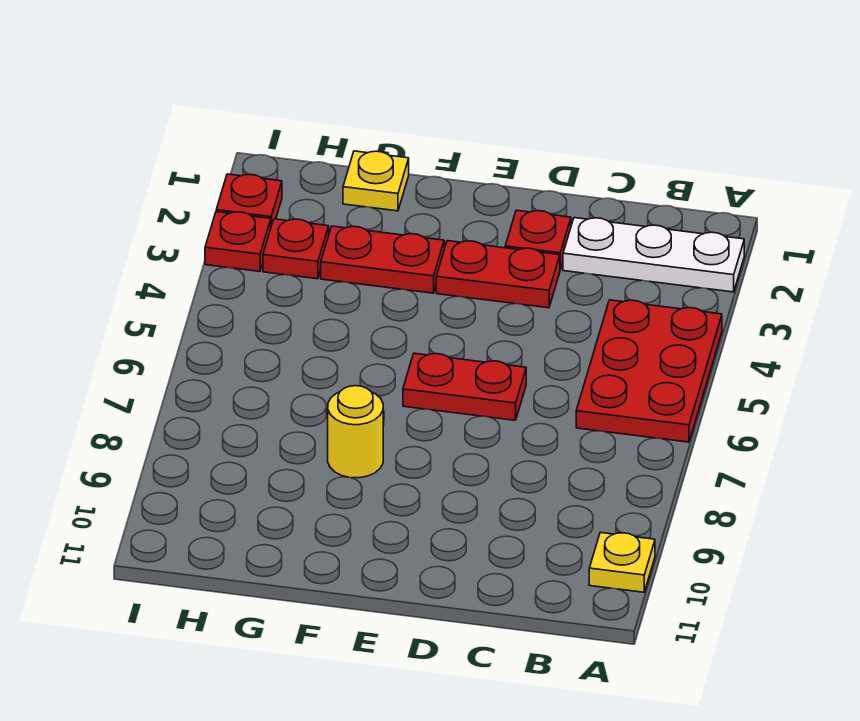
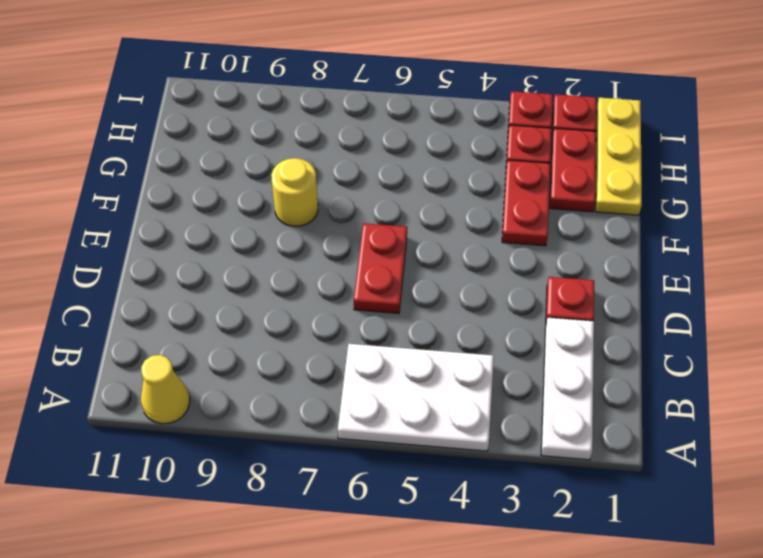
red plate A4:B6 level 1 -> white plate A4:B6 level 1
yellow plate A10 level 1 -> yellow cone A10 level 1
red plate D3:E3 level 1 -> red plate G2:H2 level 1
yellow plate G1 level 1 -> yellow plate G1:I1 level 1

